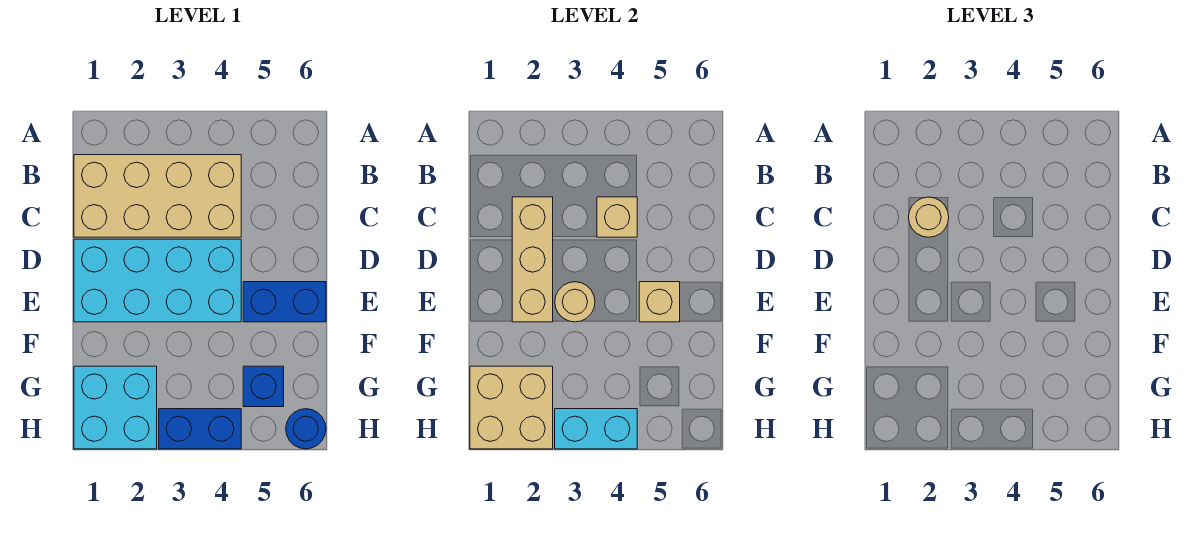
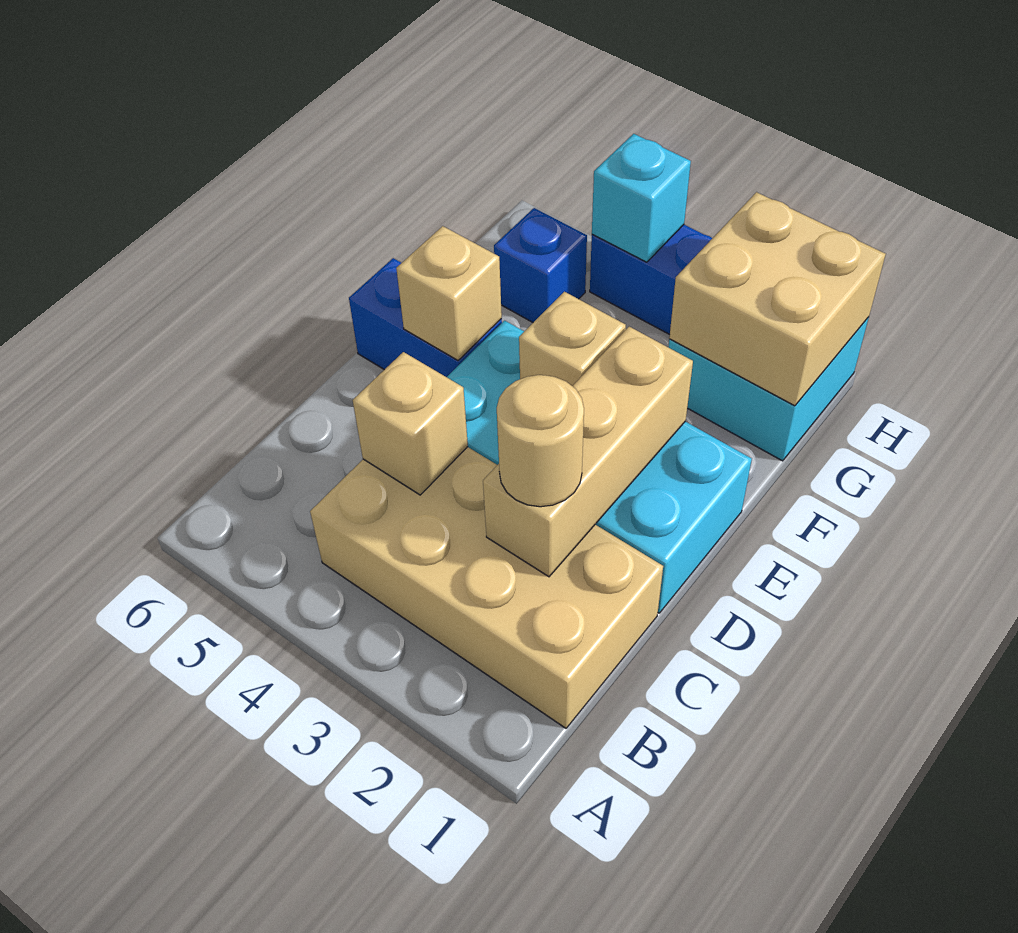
tan round brick E3 level 2 -> tan brick E3 level 2
cyan brick H3:H4 level 2 -> cyan brick H4 level 2
blue round brick H6 level 1 -> none

